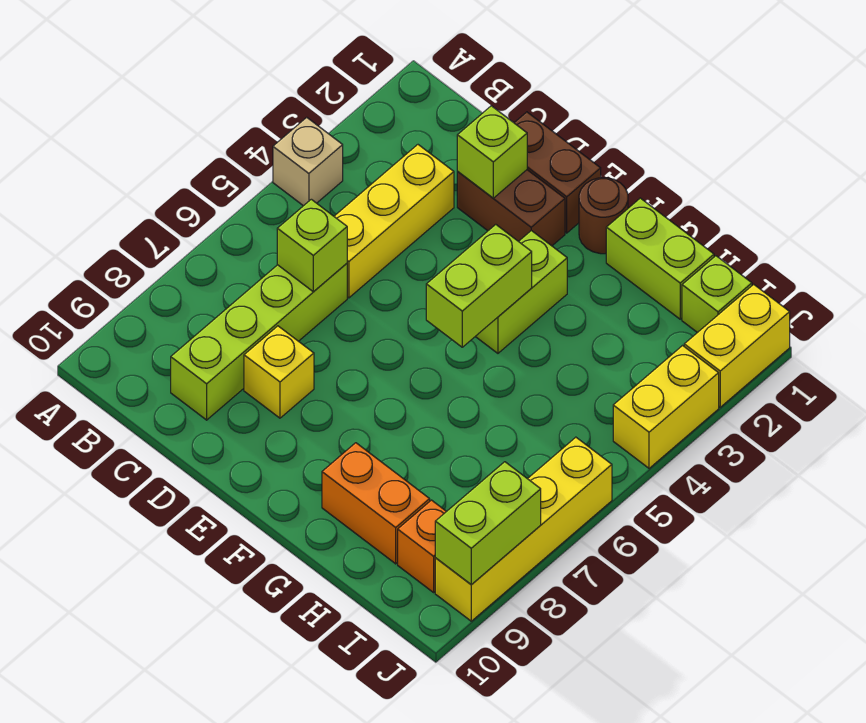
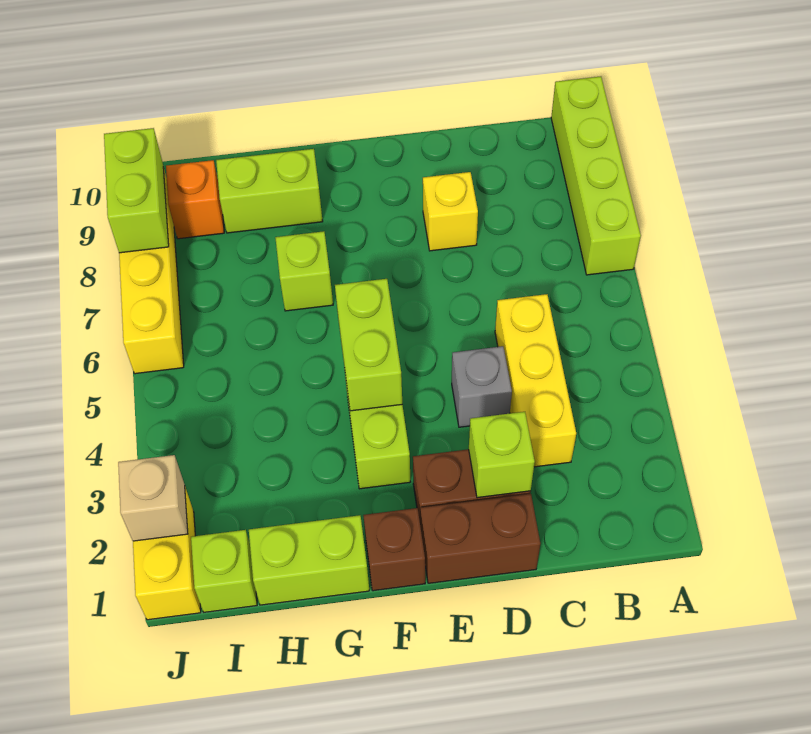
tan brick A4 level 1 -> tan brick J2 level 2
lime brick C6:C9 level 1 -> lime brick A7:A10 level 1
lime brick C6 level 2 -> lime brick G7 level 1
none -> grey brick D4 level 1
brown round brick F1 level 1 -> brown brick F1 level 1
orange brick G9:H9 level 1 -> lime brick G9:H9 level 1
yellow brick J3:J4 level 1 -> none

